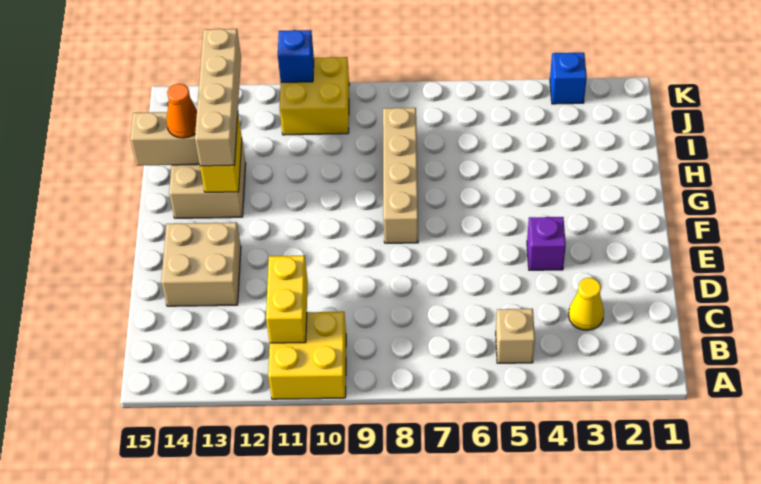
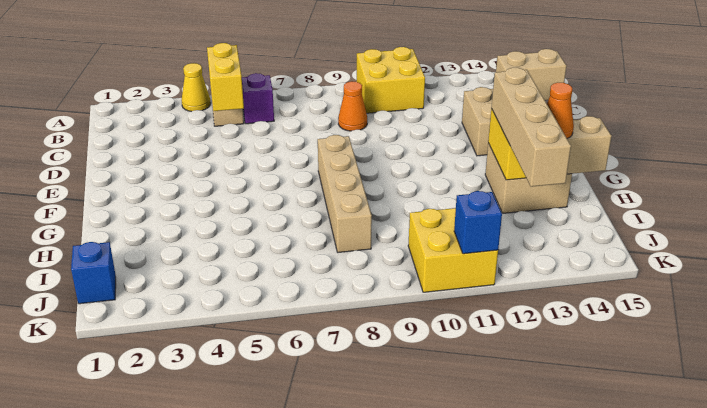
yellow brick B11:C11 level 2 -> yellow brick B5:C5 level 2
yellow cone C3 level 1 -> yellow cone A4 level 1
none -> orange cone C9 level 1
none -> tan brick D14:D15 level 2
purple brick E4 level 1 -> purple brick B6 level 1
blue brick K3 level 1 -> blue brick J1 level 1

